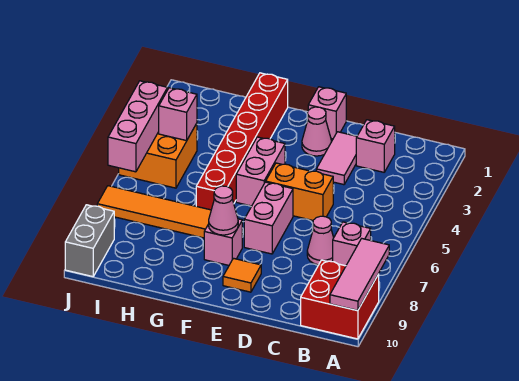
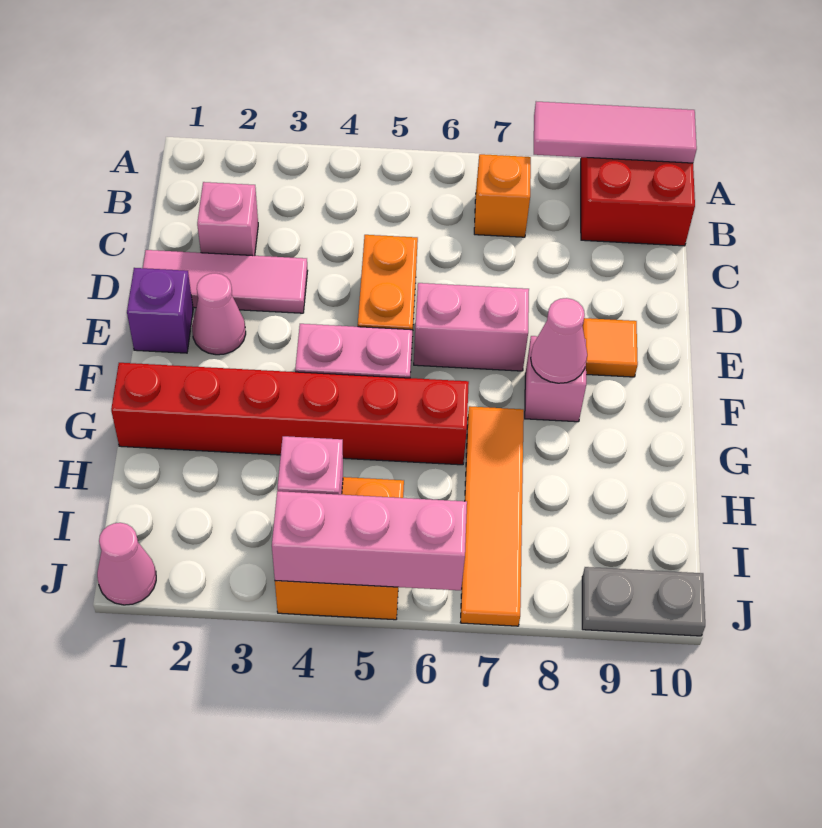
pink brick B7 level 1 -> orange brick B7 level 1
pink cone C7 level 1 -> pink cone J1 level 1
pink tile D2:D3 level 1 -> pink tile D1:D3 level 1
pink brick E1 level 1 -> purple brick E1 level 1
grey brick J9:J10 level 1 -> grey plate J9:J10 level 1

